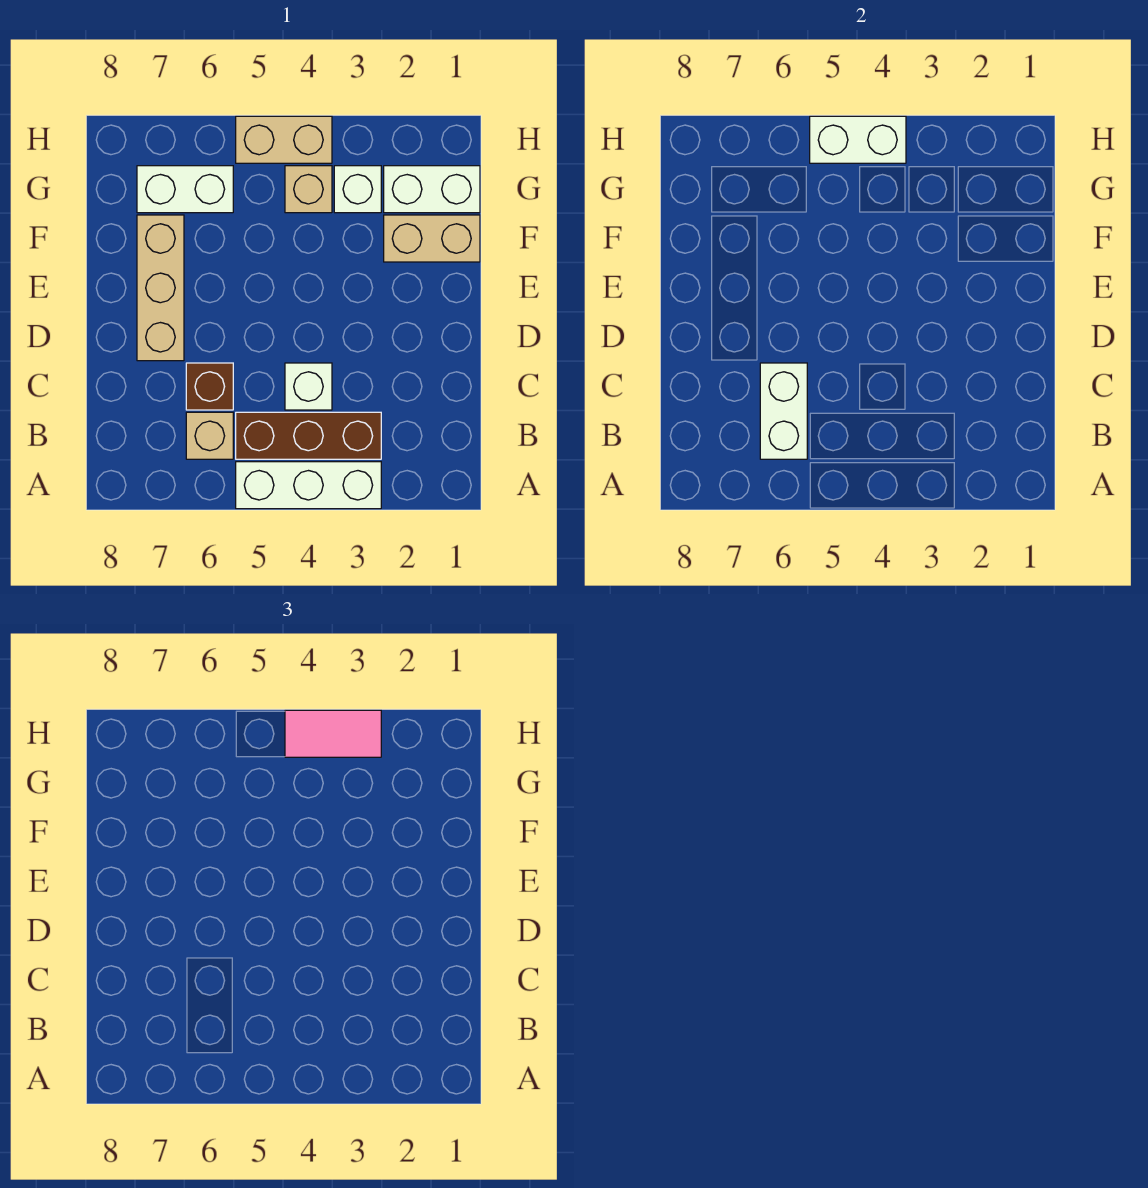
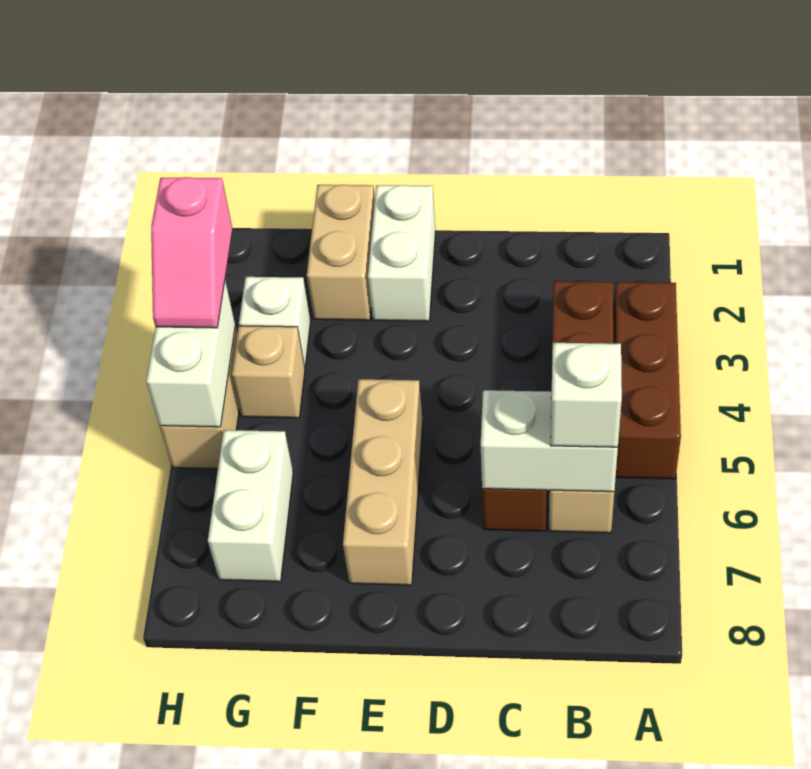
white brick A3:A5 level 1 -> brown brick A3:A5 level 1
white brick C4 level 1 -> white brick B6 level 3
tan brick D7:F7 level 1 -> tan brick E5:E7 level 1
white brick G1:G2 level 1 -> white brick E1:E2 level 1
pink tile H3:H4 level 3 -> pink slope H3:H4 level 3 top 3

